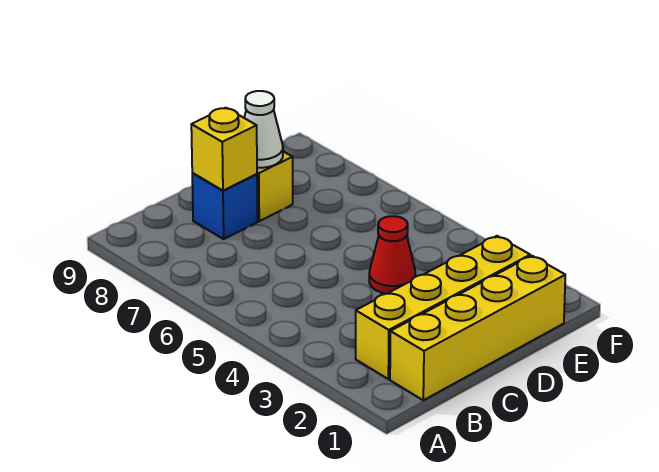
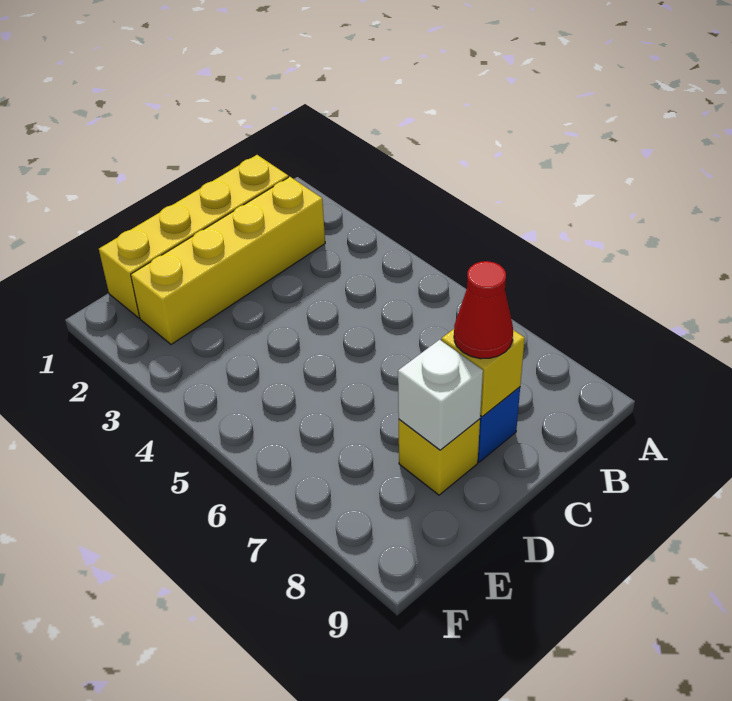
red cone D4 level 1 -> red cone C8 level 3
white cone D8 level 2 -> white brick D8 level 2

